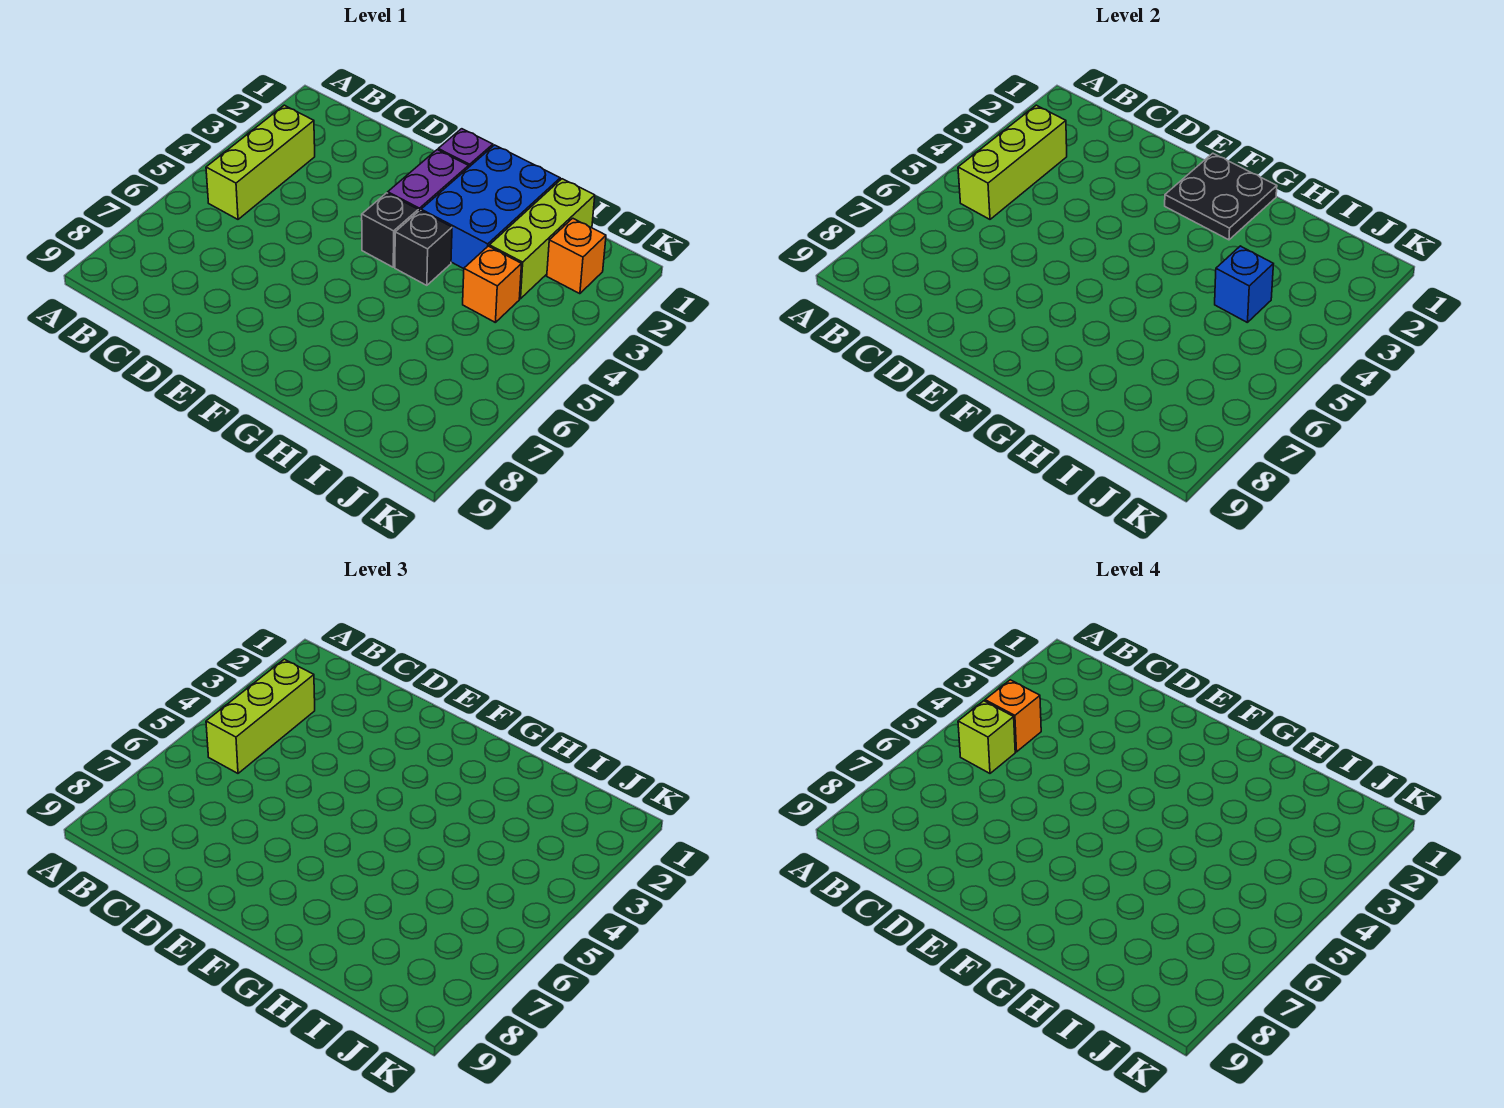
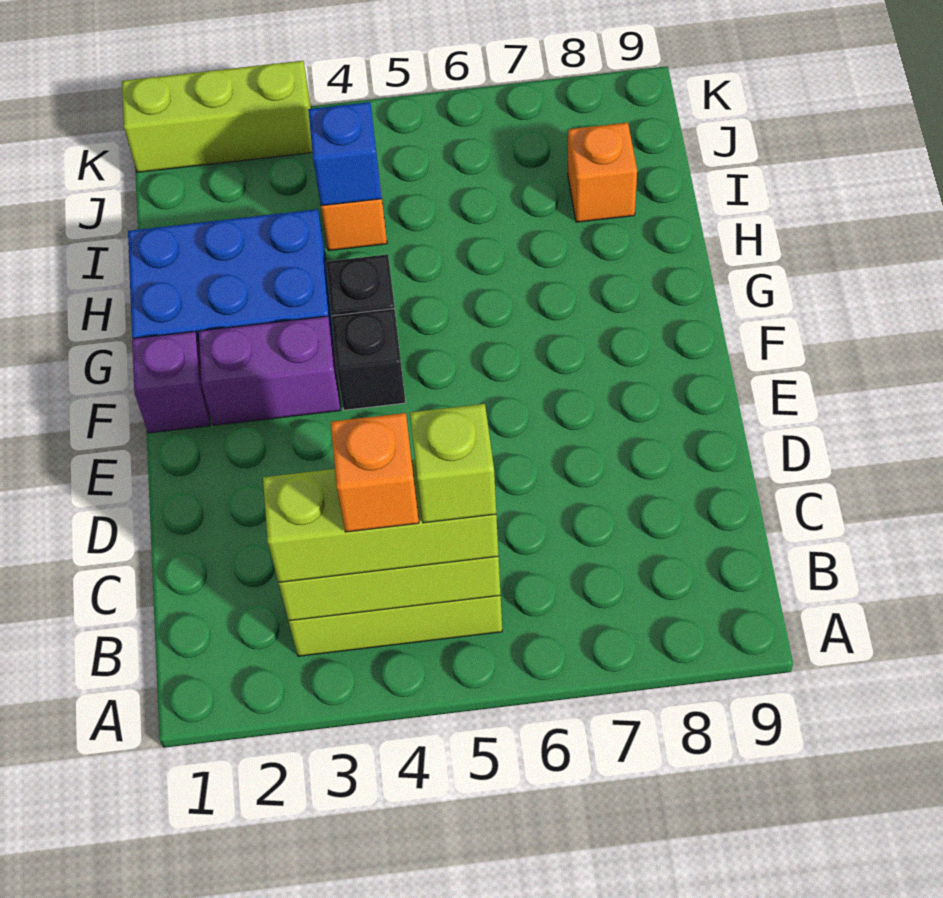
black plate F1:G2 level 2 -> none
lime brick I1:I3 level 1 -> lime brick K1:K3 level 1
orange brick J2 level 1 -> orange brick I8 level 1

